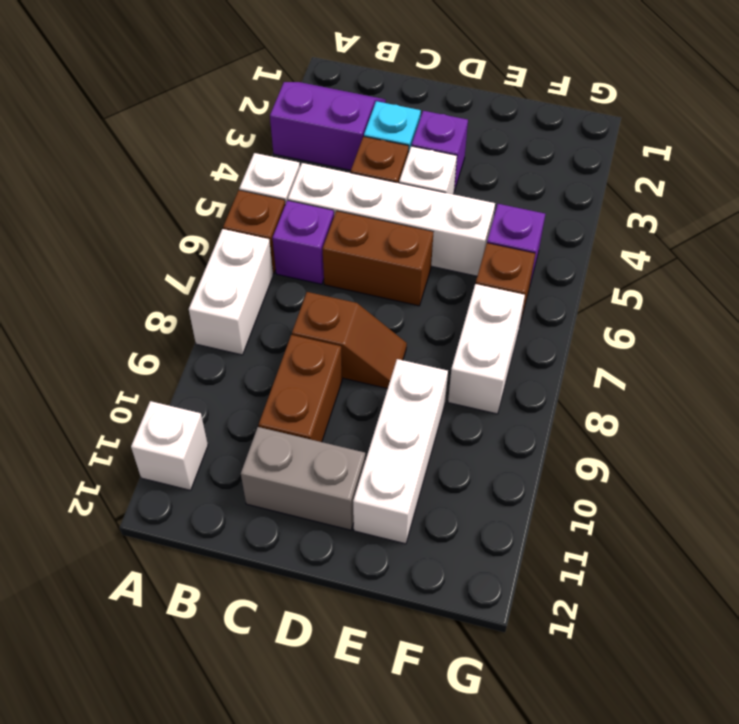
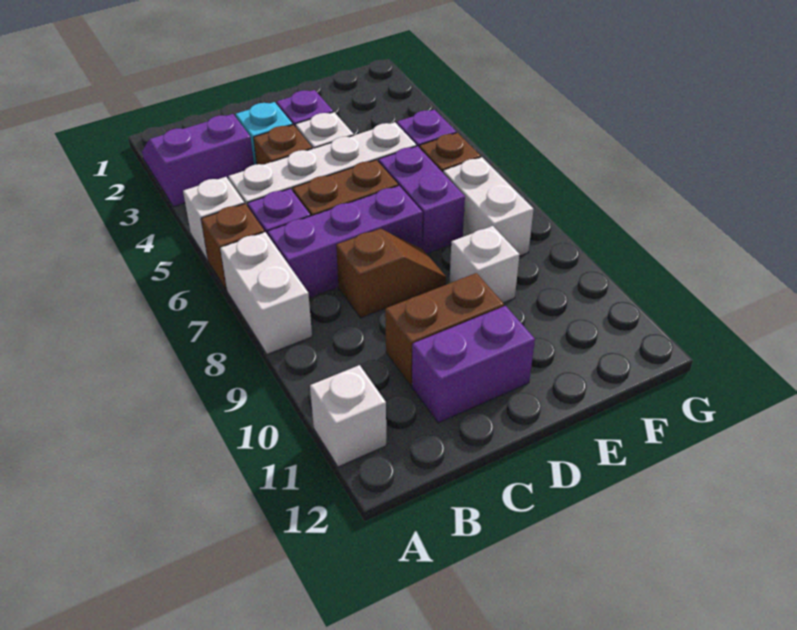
none -> purple brick B7:D7 level 1
brown brick C9:C10 level 1 -> brown brick C10:D10 level 1
grey brick C11:D11 level 1 -> purple brick C11:D11 level 1
none -> purple brick E6:E7 level 1
white brick E9:E11 level 1 -> white brick E9 level 1

